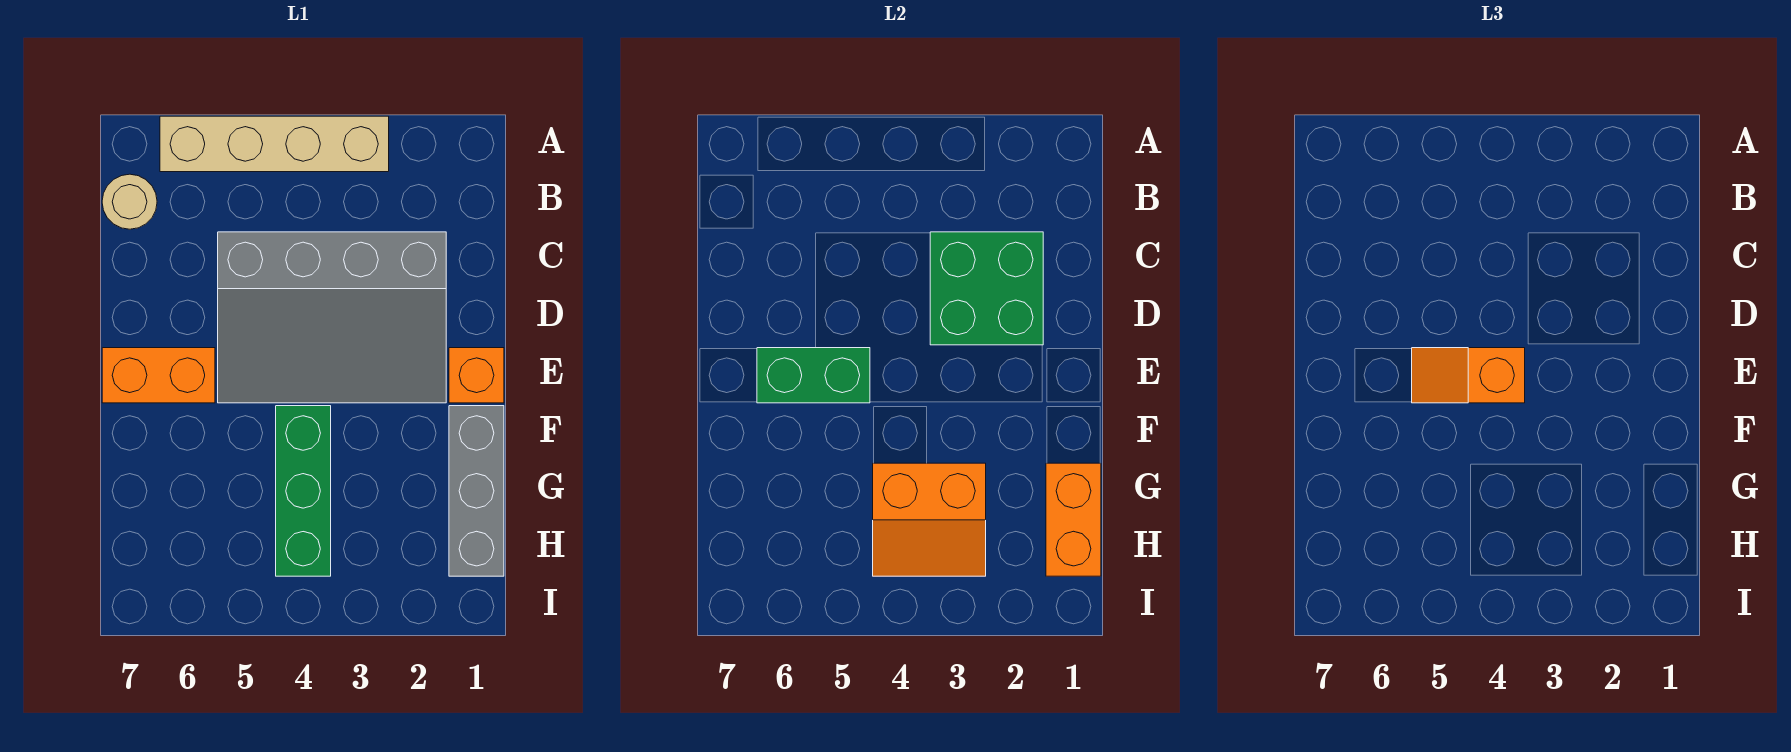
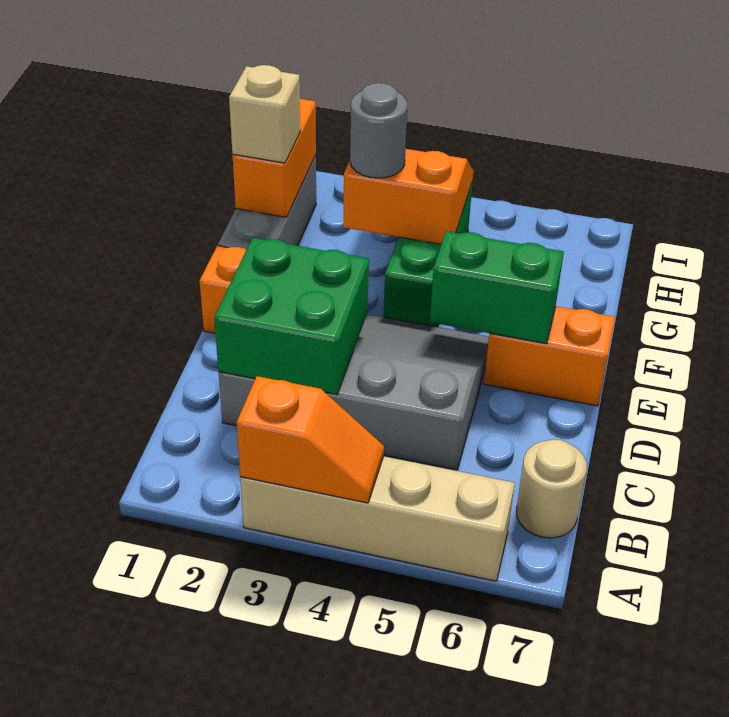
orange slope E4:E5 level 3 top 4 -> orange slope A3:A4 level 2 top 3
none -> tan brick G1 level 3
none -> grey round brick G3 level 3

